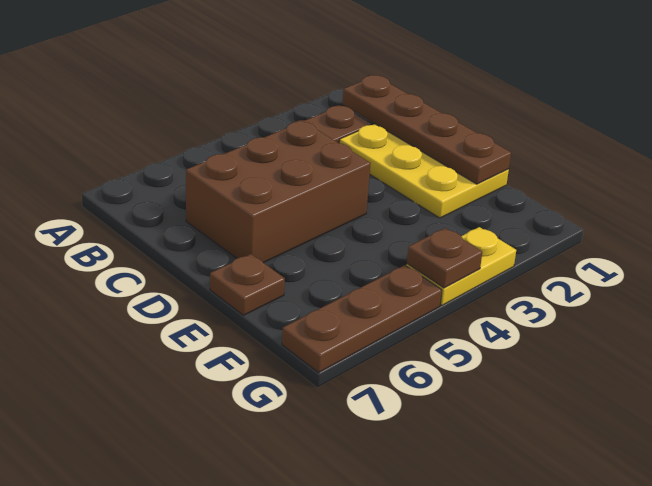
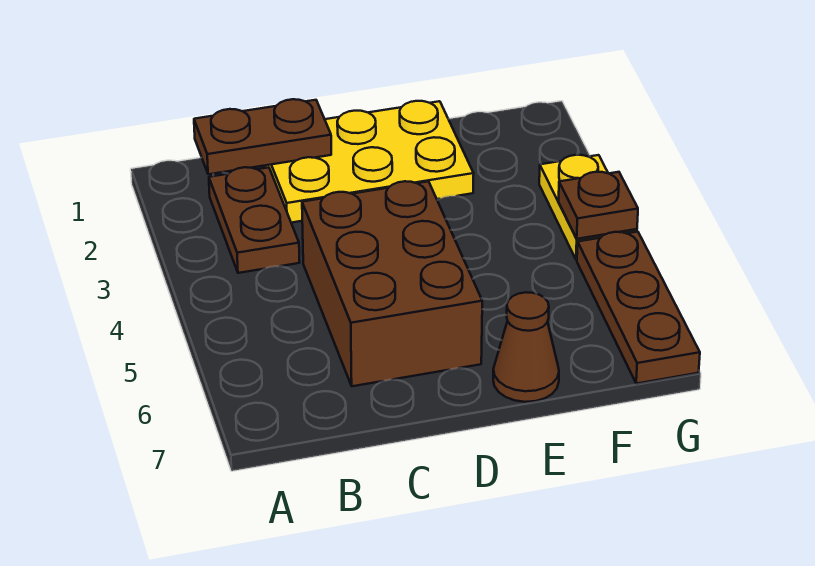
brown plate B1:E1 level 2 -> brown plate B1:C1 level 2
brown plate E7 level 1 -> brown cone E7 level 1

